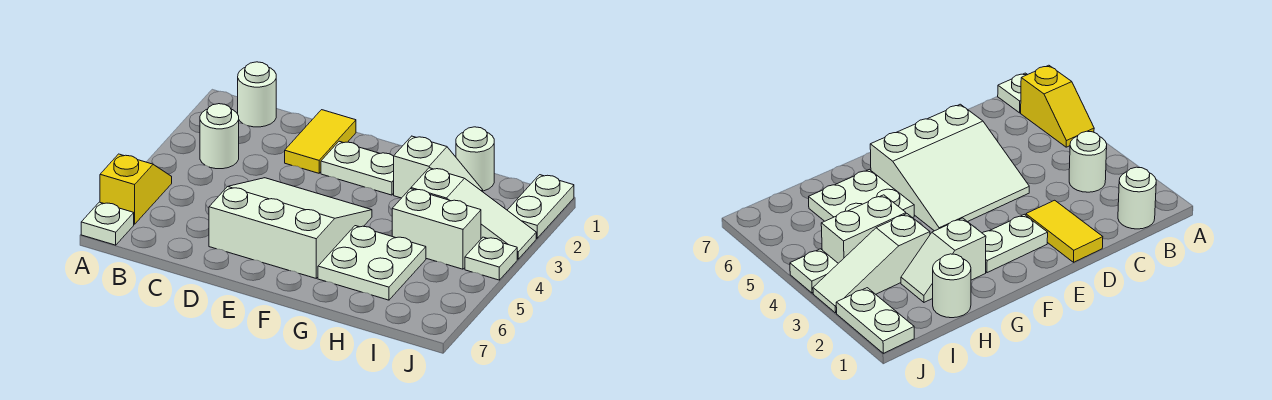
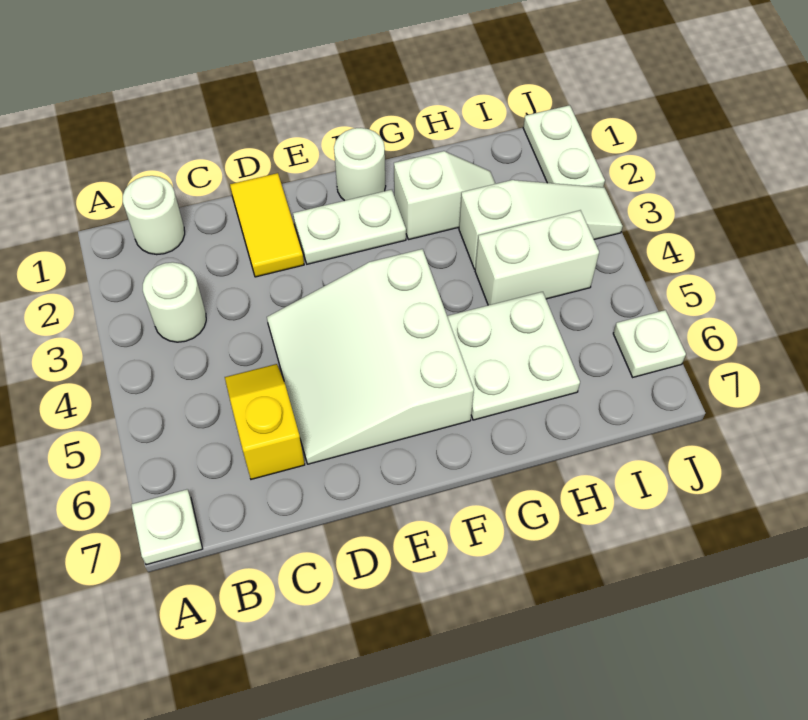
yellow slope A5:A6 level 1 top 6 -> yellow slope C5:C6 level 1 top 6
white slope D4:F6 level 1 top 6 -> white slope D4:F6 level 1 top F
white round brick H1 level 1 -> white round brick F1 level 1
white plate J4 level 1 -> white plate J6 level 1

